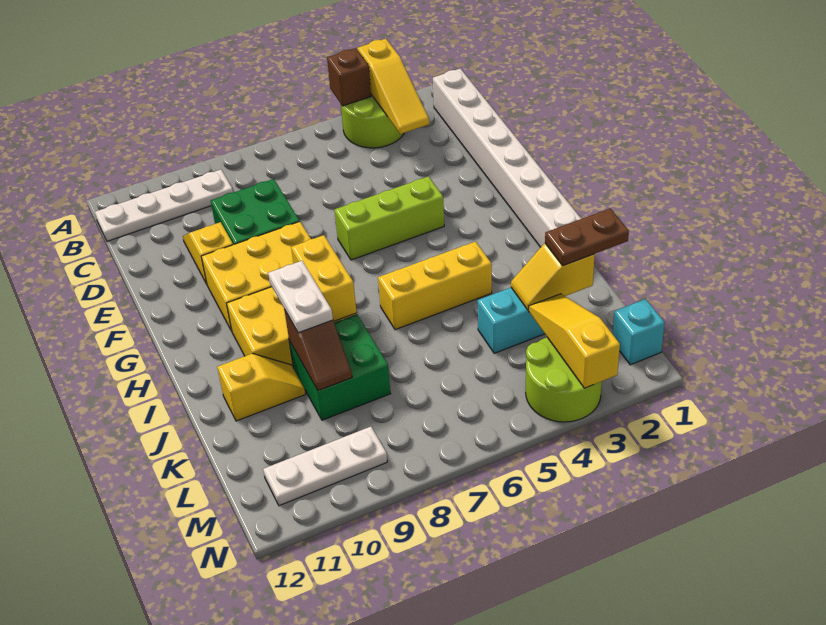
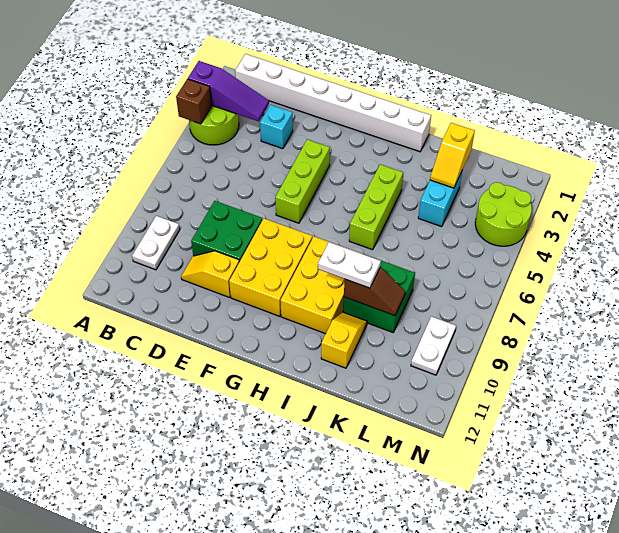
yellow slope A3:C3 level 2 top A -> purple slope A3:C3 level 2 top A
white plate B9:B12 level 1 -> white plate B9:B10 level 1
yellow brick H8:I8 level 2 -> none
yellow brick I4:I6 level 1 -> lime brick I4:I6 level 1
brown plate K1:K2 level 3 -> none
yellow slope L3:N3 level 2 top N -> none
cyan brick M1 level 1 -> cyan brick D3 level 1
white plate M9:M11 level 1 -> white plate M9:M10 level 1

